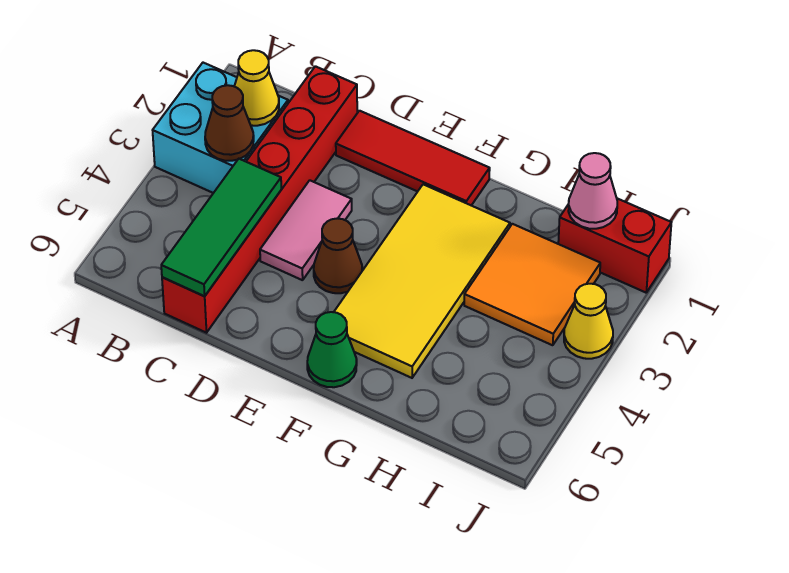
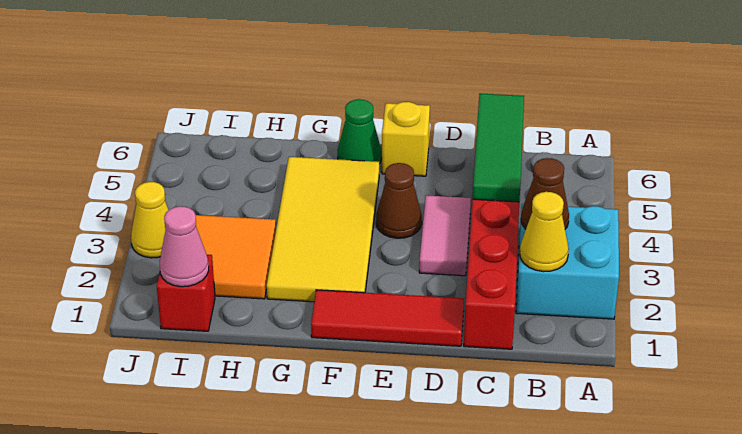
none -> yellow brick E6 level 1
red brick I1:J1 level 1 -> red brick I1 level 1

